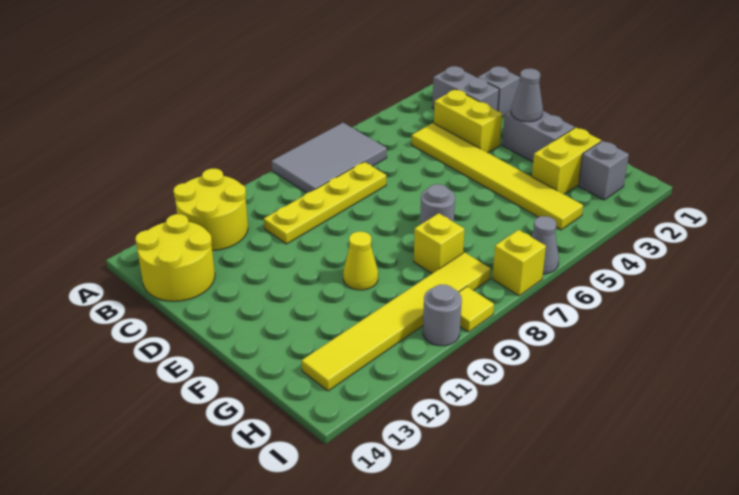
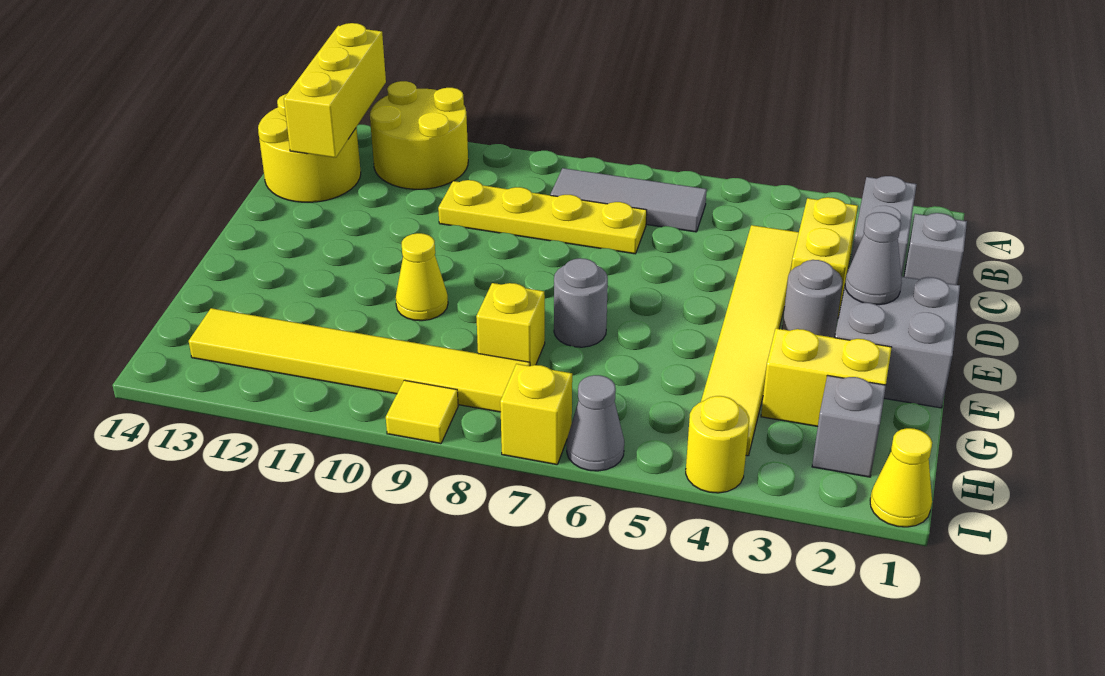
grey tile A6:B8 level 1 -> grey tile B6:B8 level 1
none -> yellow brick A13:C13 level 2
grey brick E2:F2 level 1 -> grey brick E1:F2 level 1
none -> yellow cone I1 level 1
none -> yellow round brick I4 level 1
grey round brick I10 level 1 -> grey round brick E3 level 1

